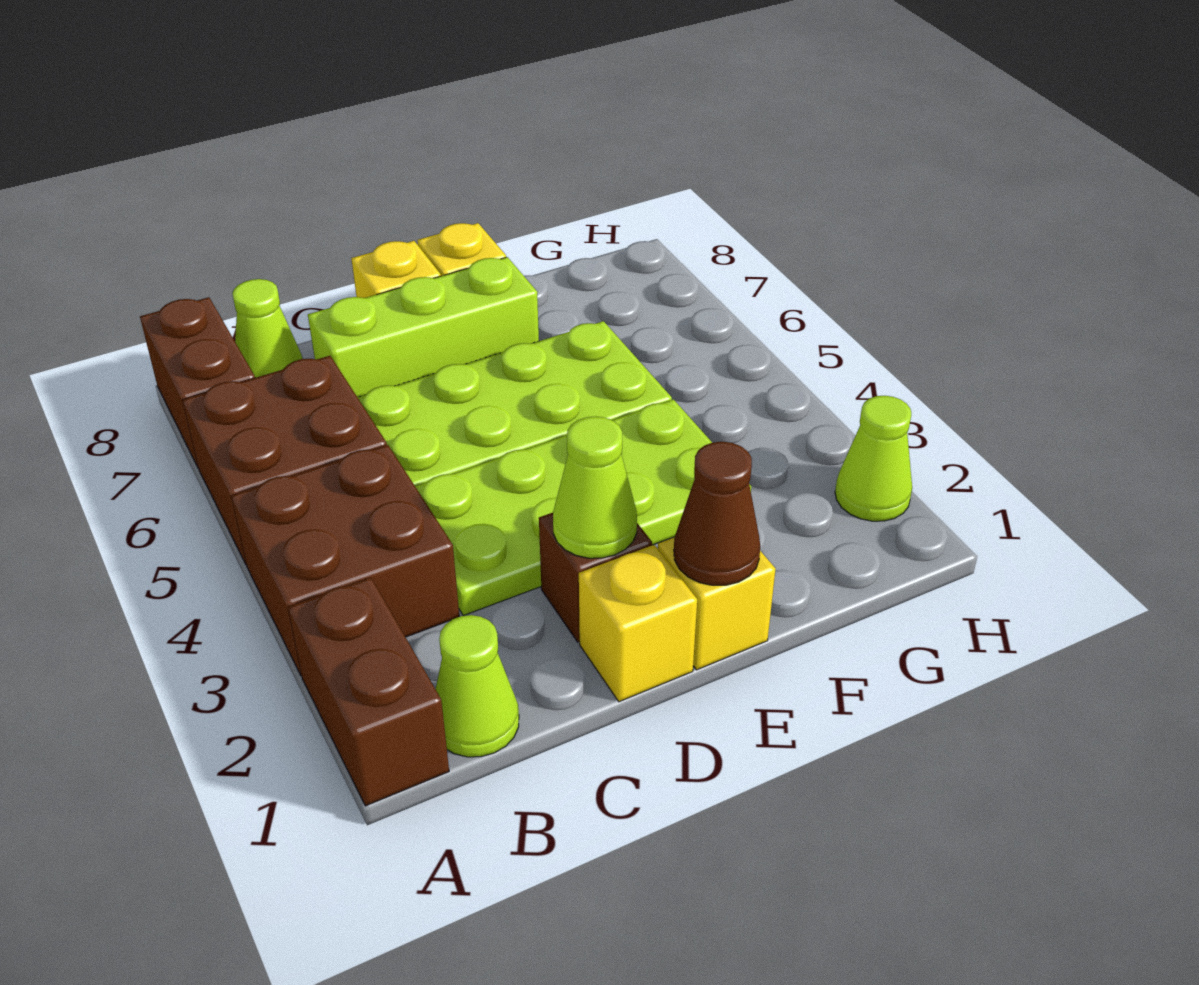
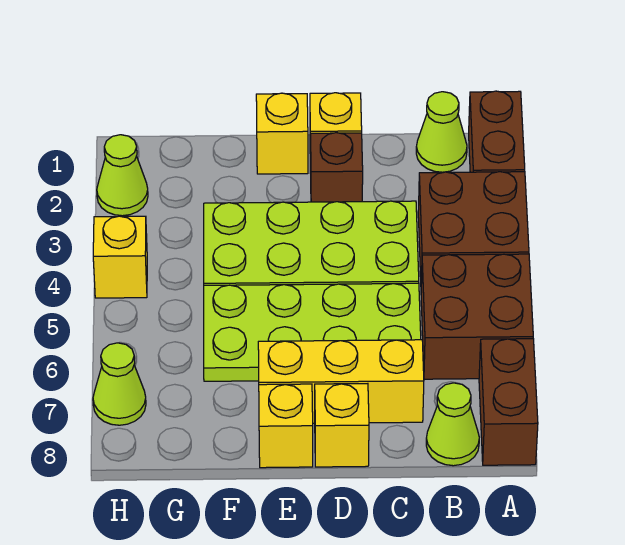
lime brick C7:E7 level 1 -> yellow brick C7:E7 level 1
lime cone D2 level 2 -> lime cone H7 level 1
brown cone E1 level 2 -> none
none -> yellow brick H4 level 1

